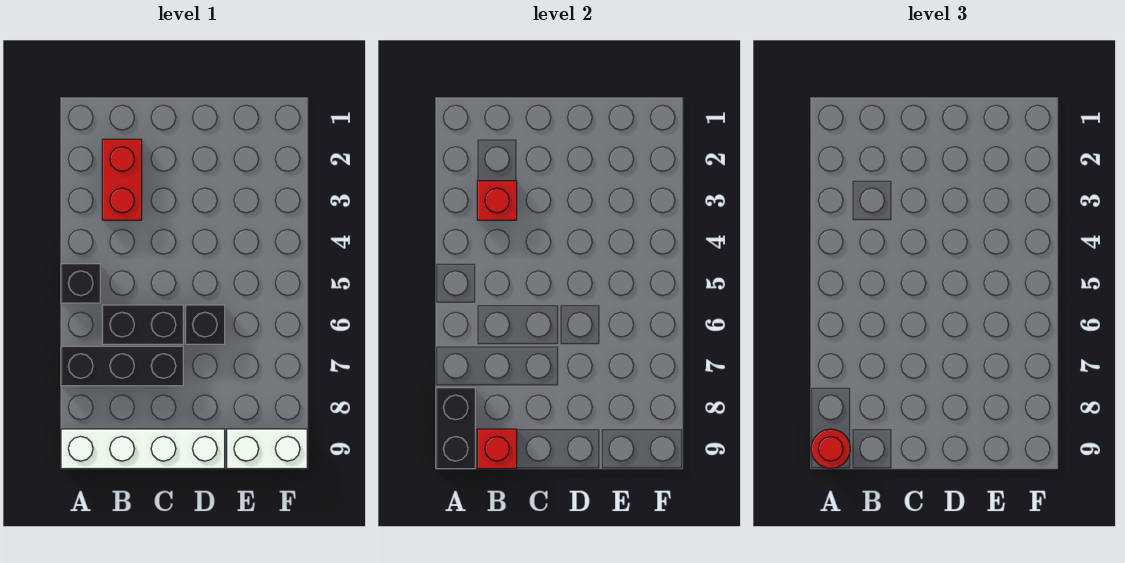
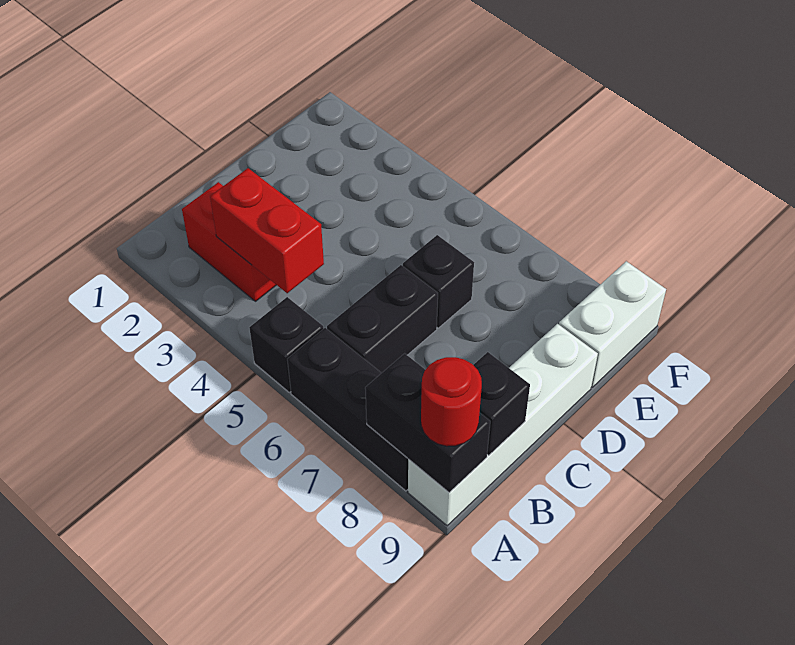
black brick A7:C7 level 1 -> black brick A6:A8 level 1
red brick B3 level 2 -> red brick B3:B4 level 2
red brick B9 level 2 -> black brick B9 level 2

